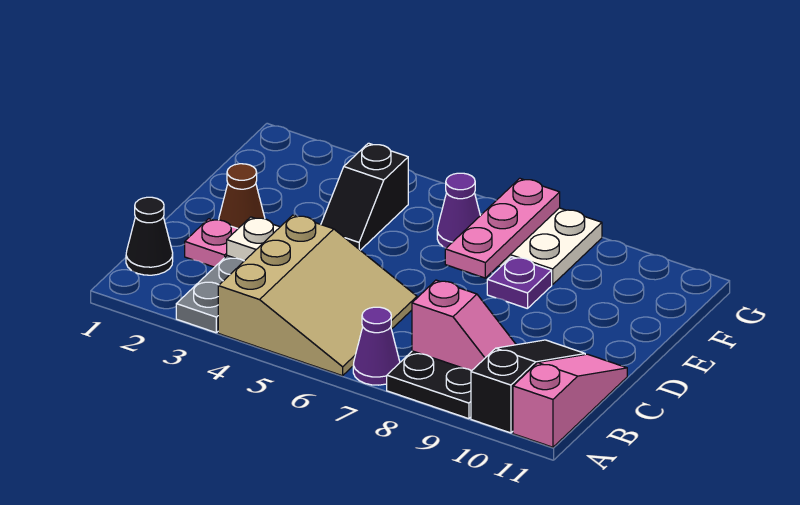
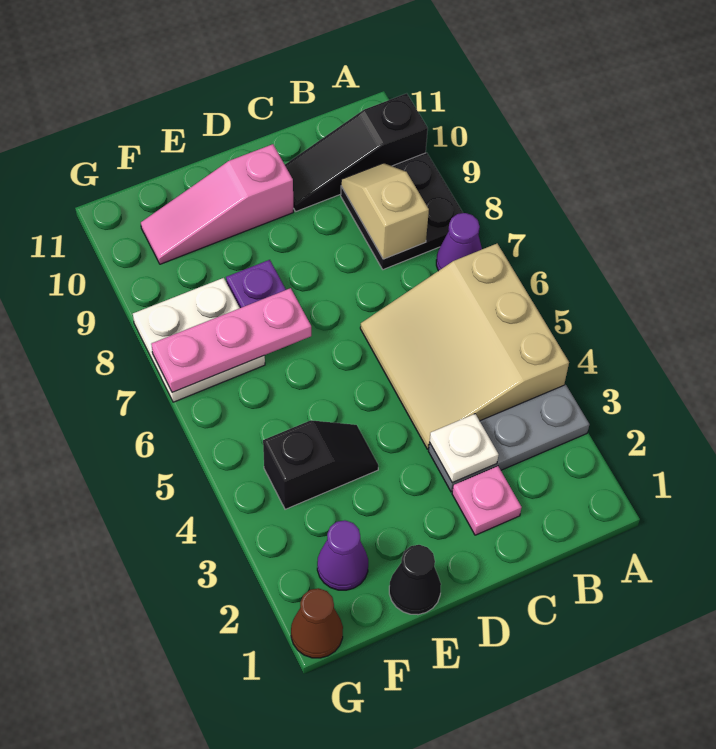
tan slope A4:C6 level 1 top 4 -> tan slope A4:C6 level 1 top A
pink slope A11:C11 level 1 top A -> pink slope D10:F10 level 1 top D
black cone B1 level 1 -> black cone E1 level 1
pink slope B8:B9 level 2 top 8 -> tan slope B8:B9 level 2 top 8
brown cone D2 level 1 -> brown cone G1 level 1
purple cone F6 level 1 -> purple cone F2 level 1

